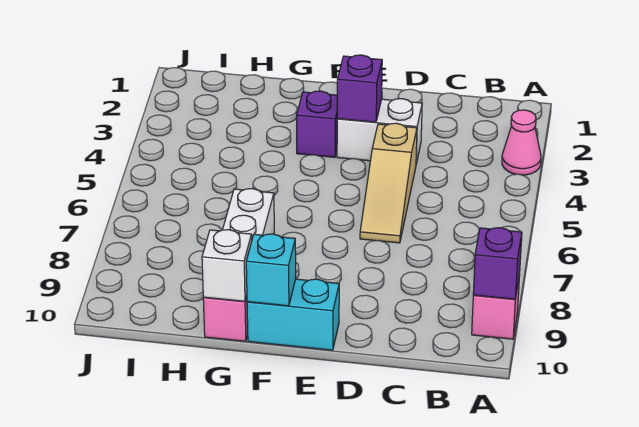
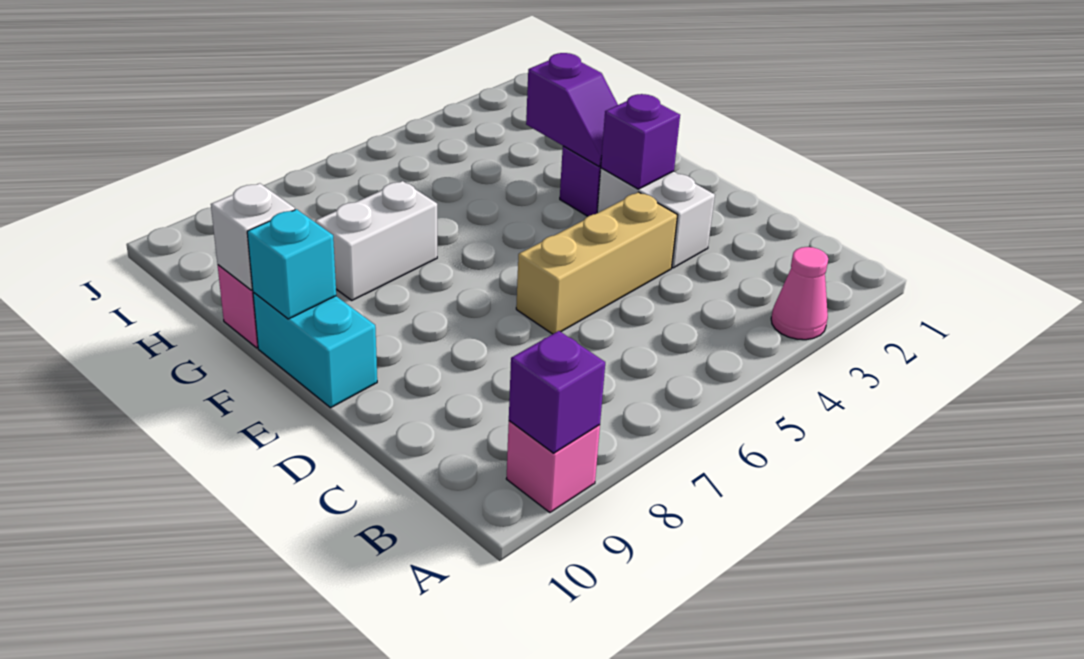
tan slope D4:D6 level 1 top 4 -> tan brick D4:D6 level 1
none -> purple slope F3:G3 level 2 top G

